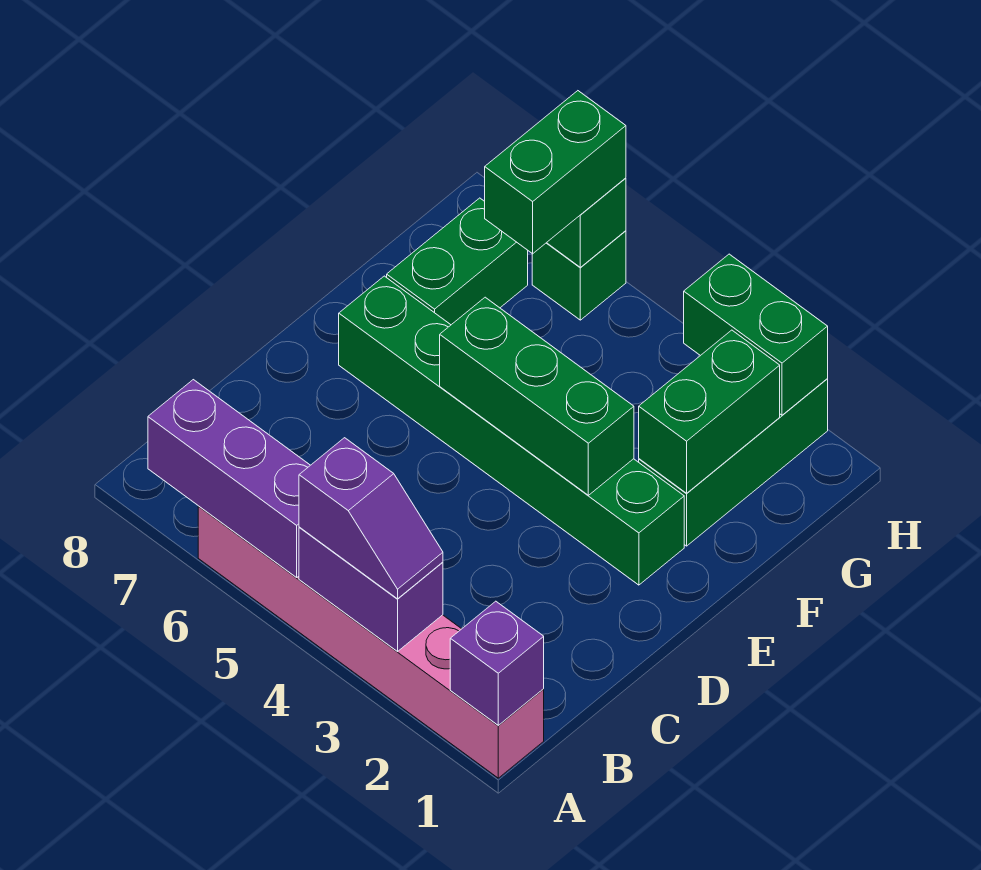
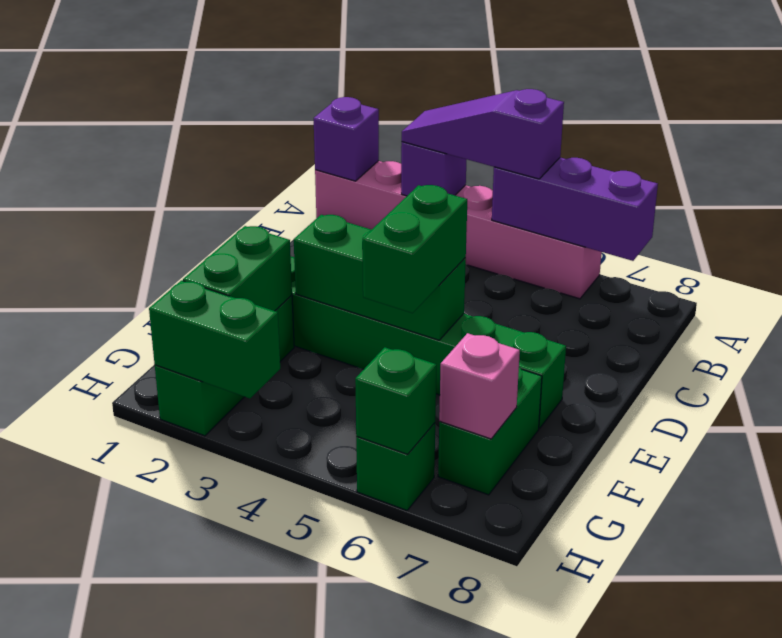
purple brick A3:A4 level 2 -> purple brick A3 level 2
purple slope A3:A4 level 3 top 4 -> purple slope A3:A5 level 3 top 5
green brick G6:H6 level 3 -> green brick E5:F5 level 3
none -> pink brick G7 level 2

